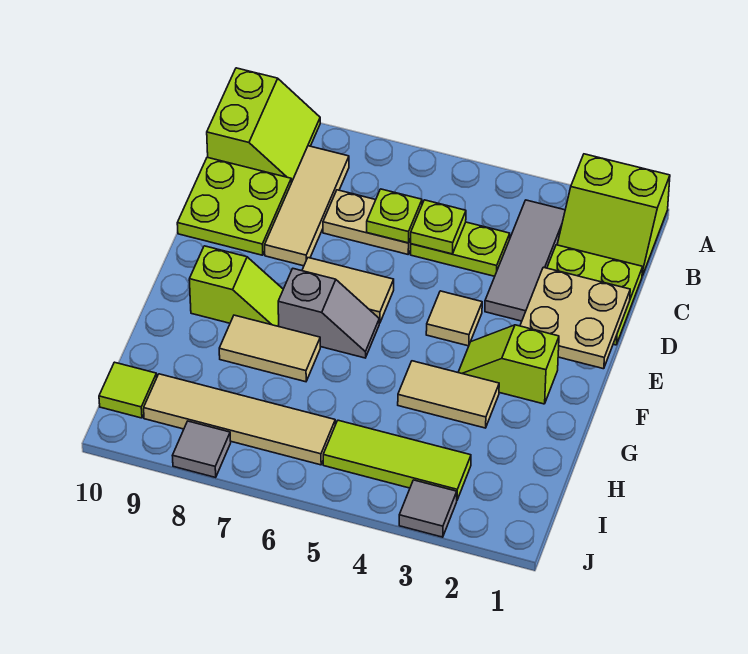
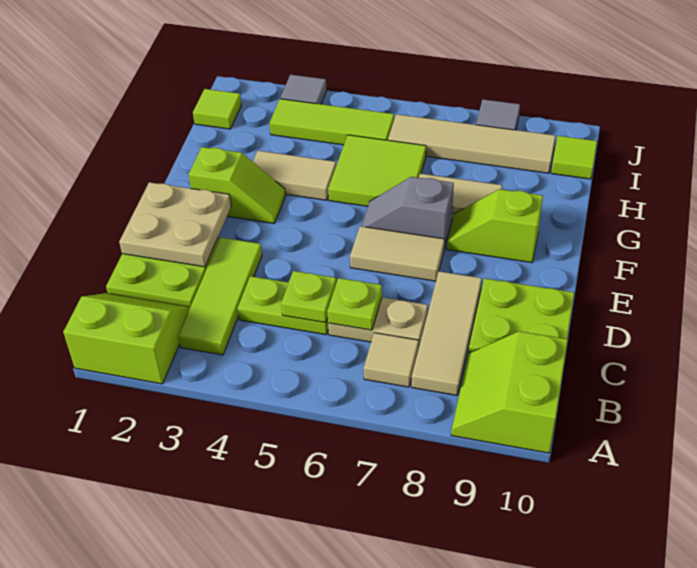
grey tile B3:D3 level 1 -> lime tile B3:D3 level 1
tan tile E4 level 1 -> tan tile B7 level 1
none -> lime tile G5:H6 level 1
none -> lime tile I1 level 1

